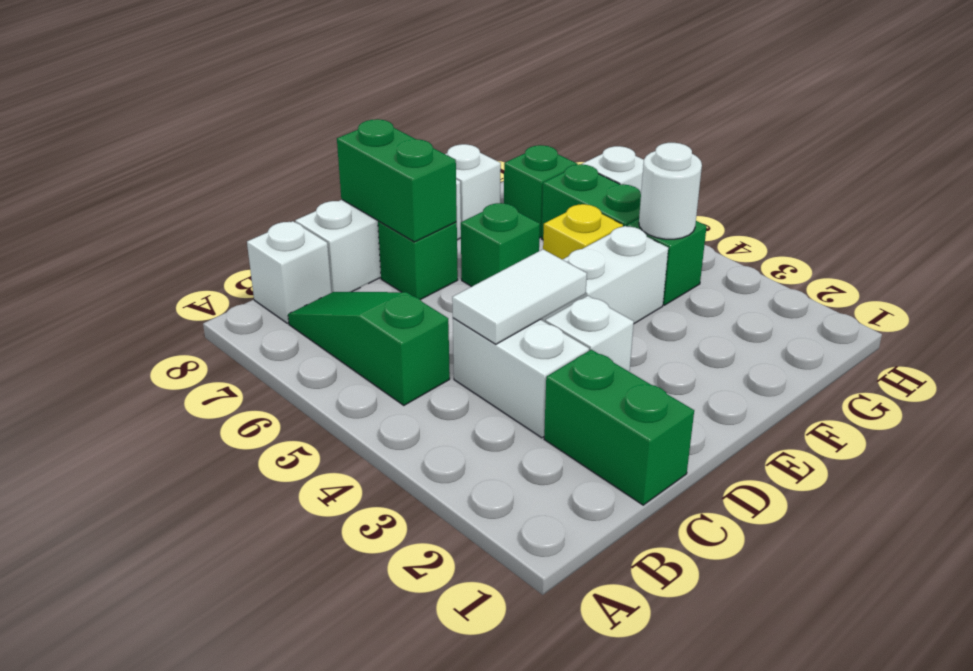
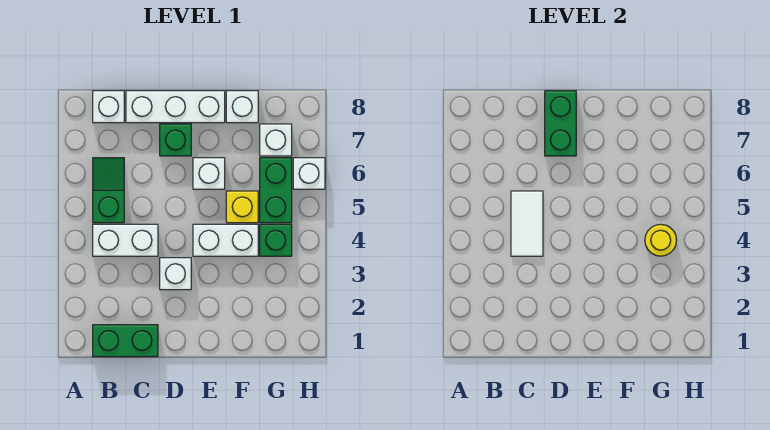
green slope B5:B7 level 1 top 5 -> green slope B5:B6 level 1 top 5
green brick C1:C2 level 1 -> green brick B1:C1 level 1
white brick C3:C4 level 1 -> white brick B4:C4 level 1
white tile C4:D4 level 2 -> white tile C4:C5 level 2
green brick E6 level 1 -> white brick E6 level 1
white round brick G4 level 2 -> yellow round brick G4 level 2
green brick G7 level 1 -> white brick G7 level 1

